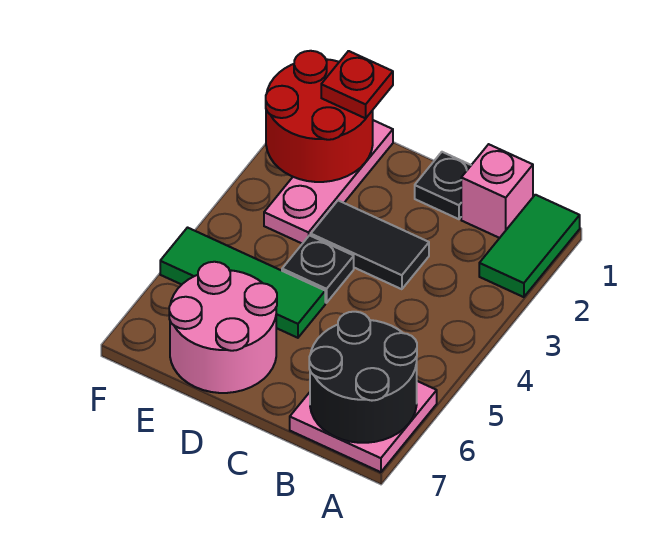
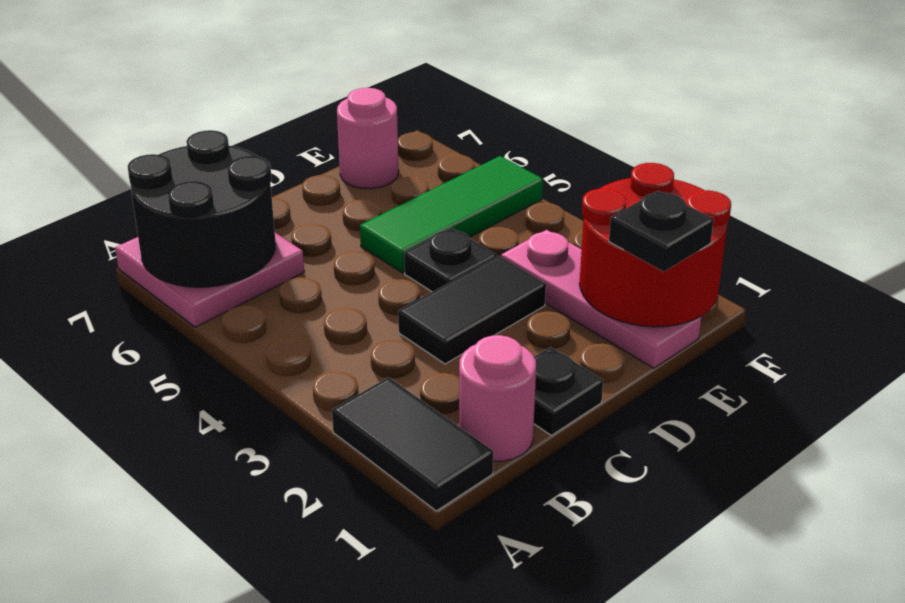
green tile A1:A2 level 1 -> black tile A1:A2 level 1
pink brick B1 level 1 -> pink round brick B1 level 1
pink round brick D6:E7 level 1 -> pink round brick E7 level 1
red plate E1 level 3 -> black plate E1 level 3

